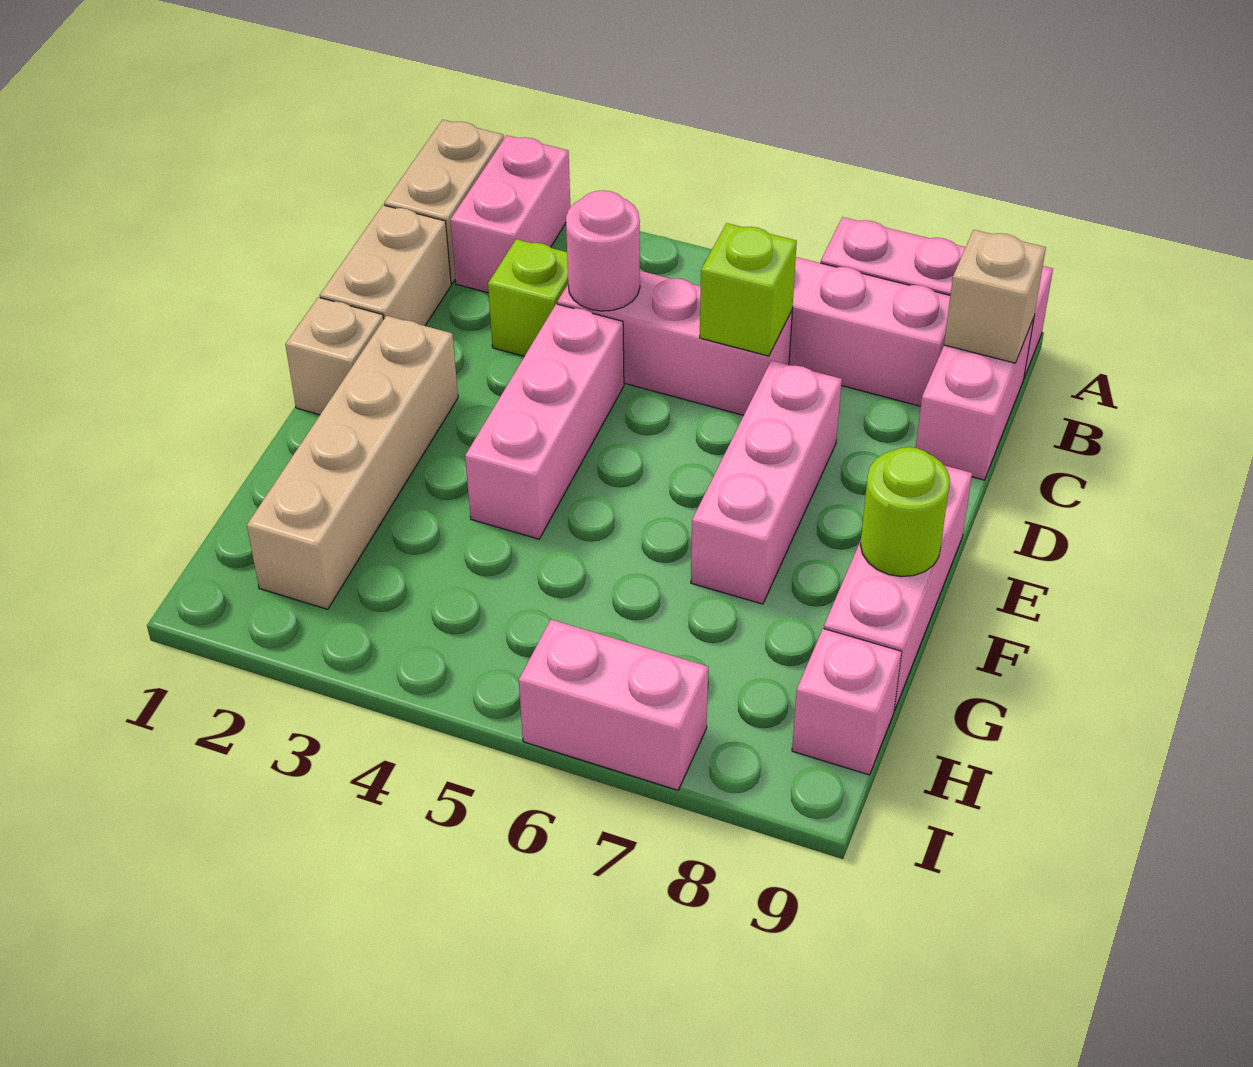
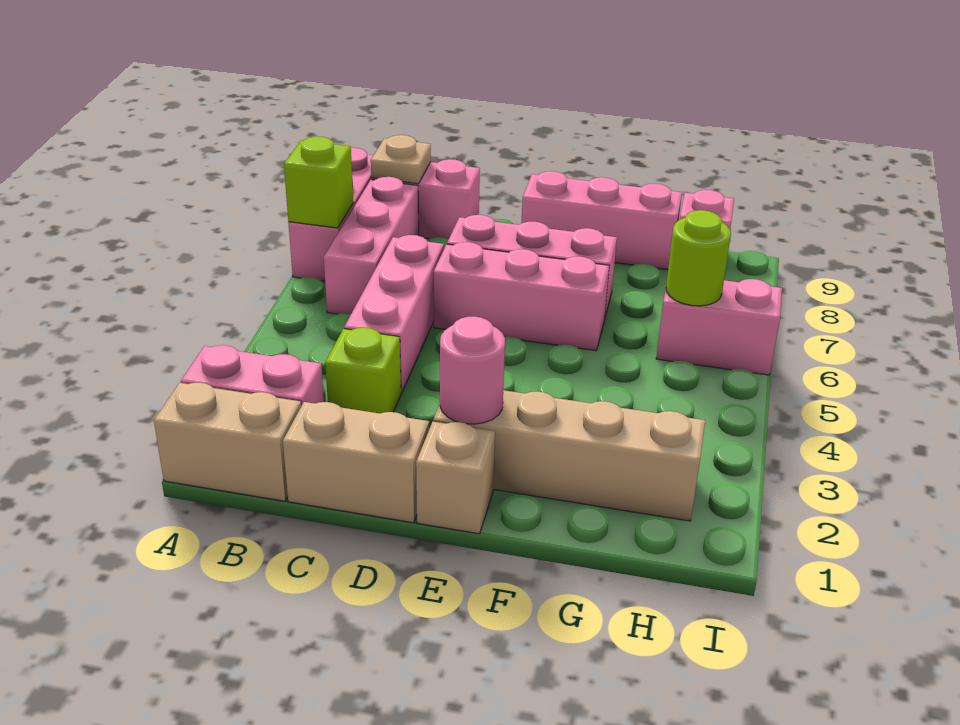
tan brick B9 level 2 -> tan plate B9 level 2
pink round brick C4 level 2 -> pink round brick E2 level 2
lime brick C6 level 2 -> lime brick A7 level 2
pink brick D4:F4 level 1 -> pink brick D6:F6 level 1
lime round brick F9 level 2 -> lime round brick H6 level 2
pink brick I6:I7 level 1 -> pink brick H6:I6 level 1

